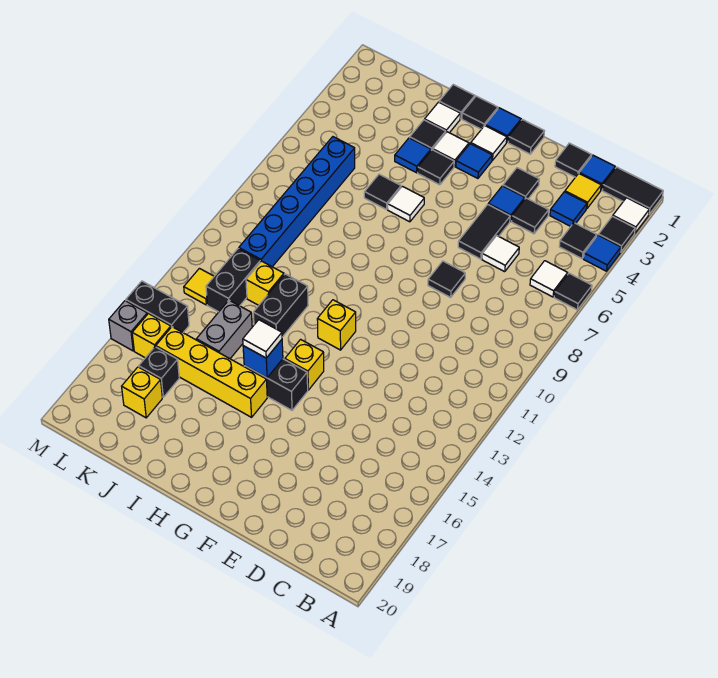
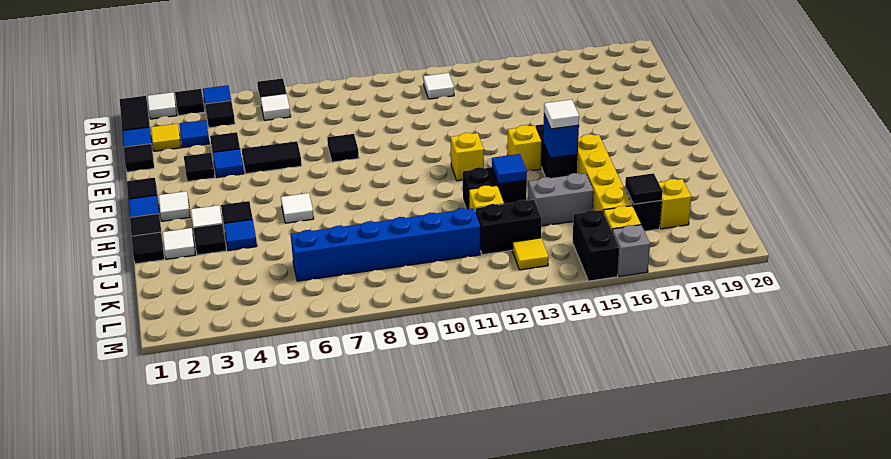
white tile D6 level 1 -> white tile B12 level 1
blue tile G3 level 1 -> blue tile I13 level 2
black tile I6 level 1 -> black tile K17 level 2

